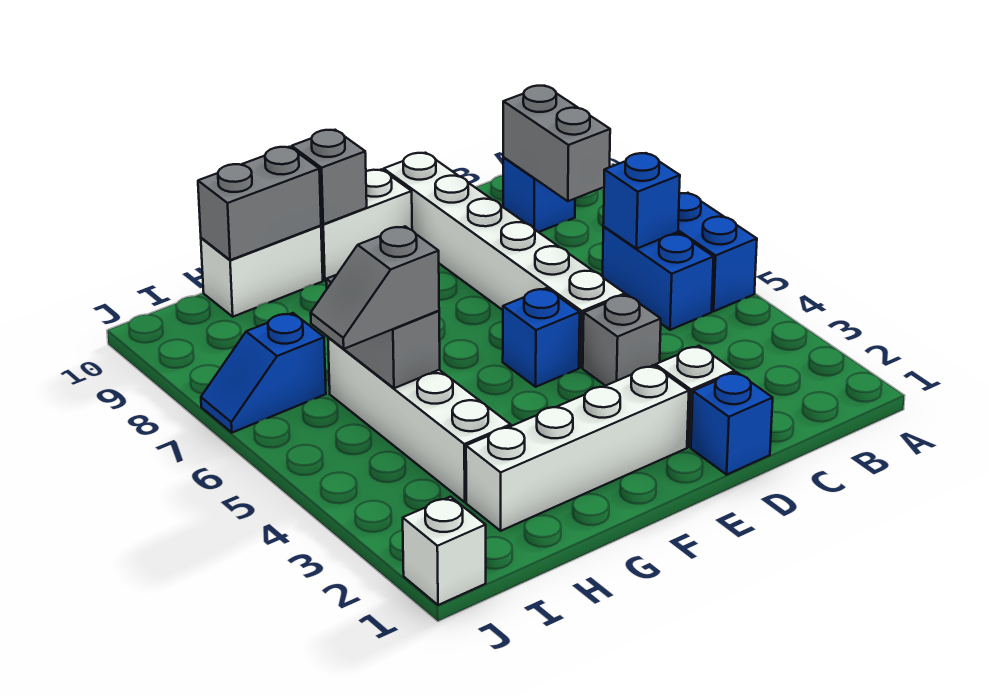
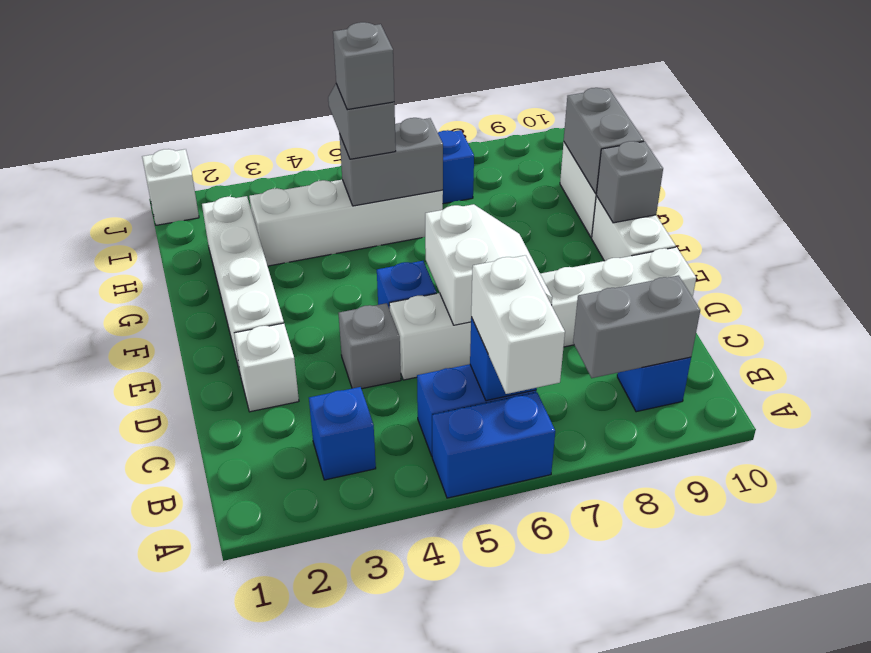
none -> white brick A6:B6 level 3
blue brick D1 level 1 -> blue brick B3 level 1
none -> white slope D6:E7 level 2 top 6
none -> grey brick H5 level 4

